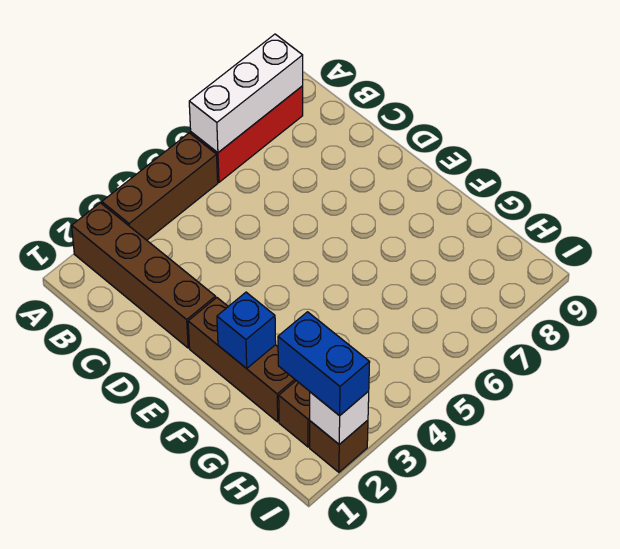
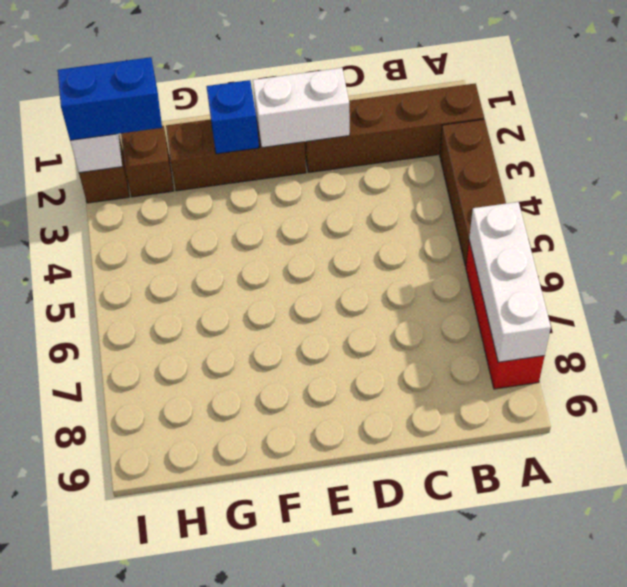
none -> white brick D2:E2 level 2

